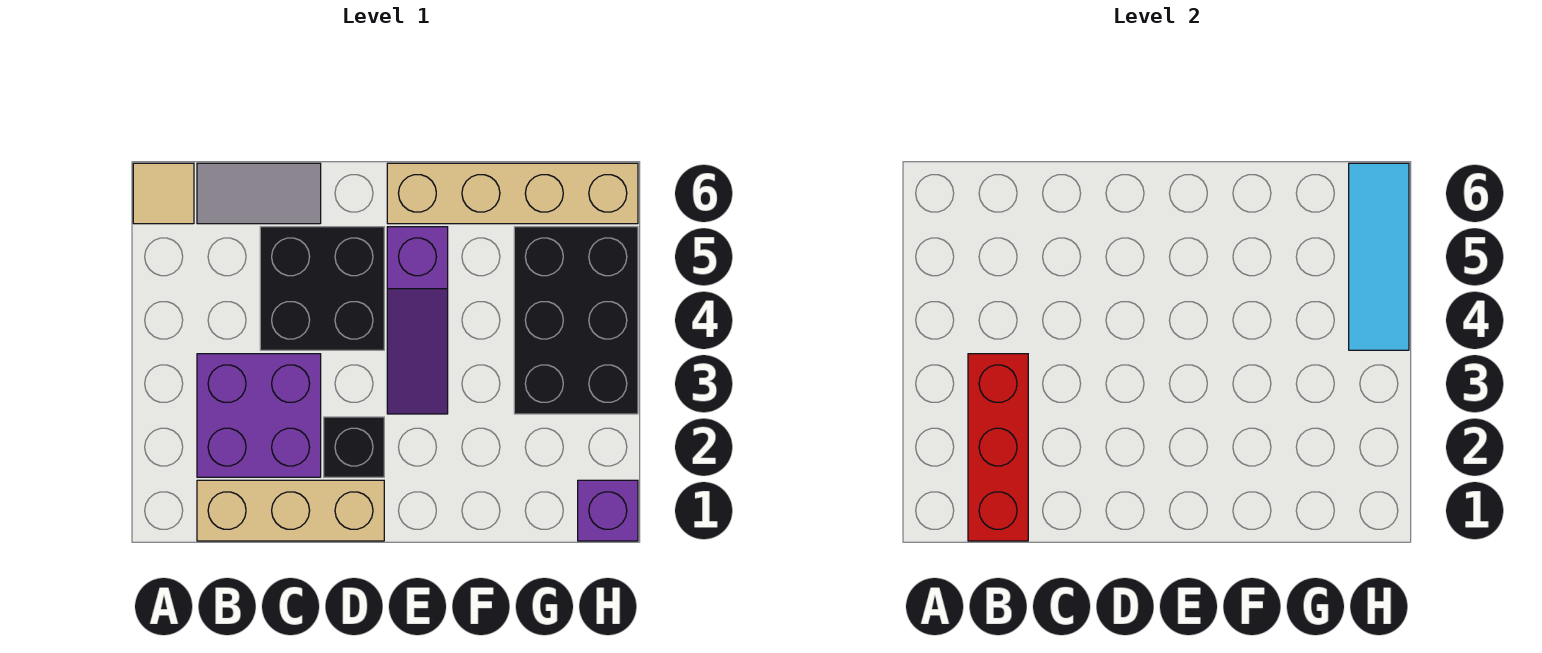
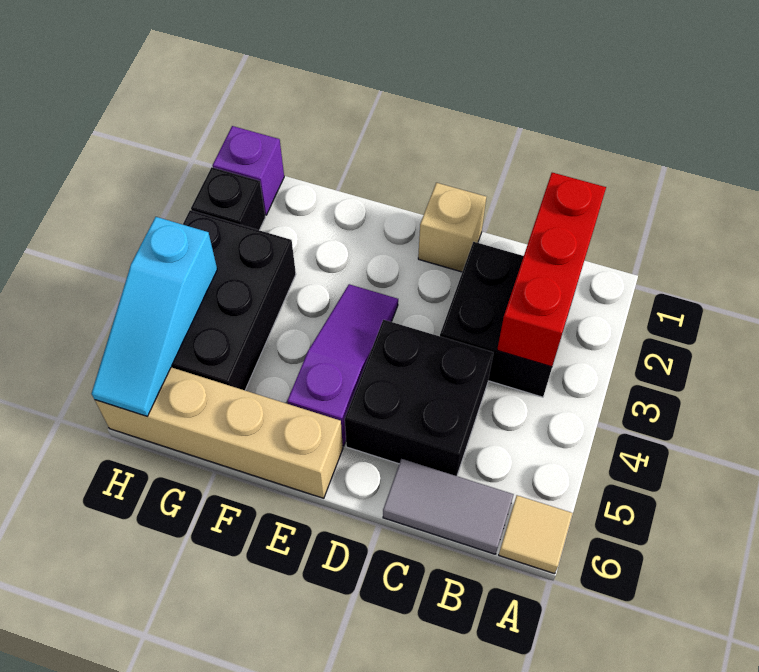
tan brick B1:D1 level 1 -> tan brick D1 level 1
purple brick B2:C3 level 1 -> black brick B2:C3 level 1
black brick D2 level 1 -> black brick H2 level 1
cyan tile H4:H6 level 2 -> cyan slope H4:H6 level 2 top 4

